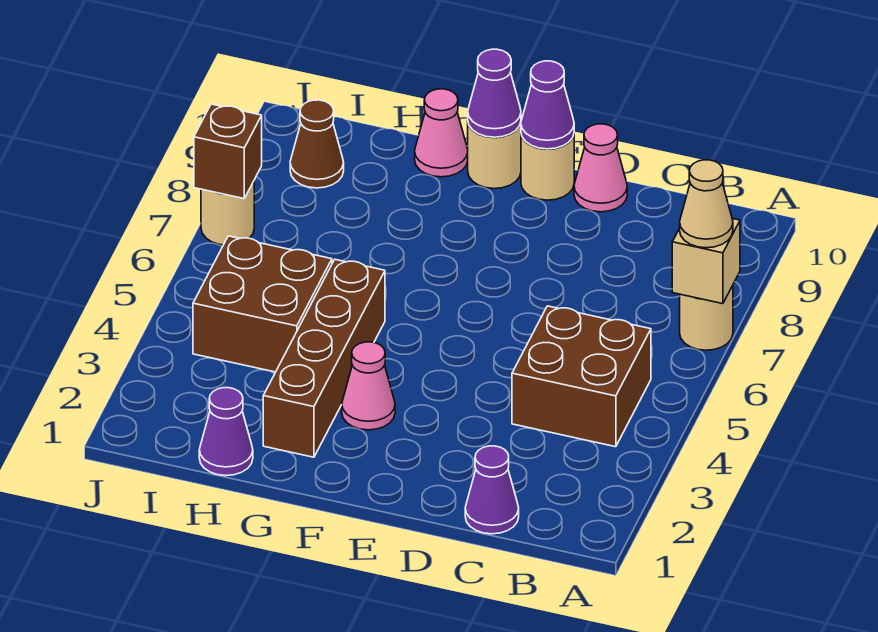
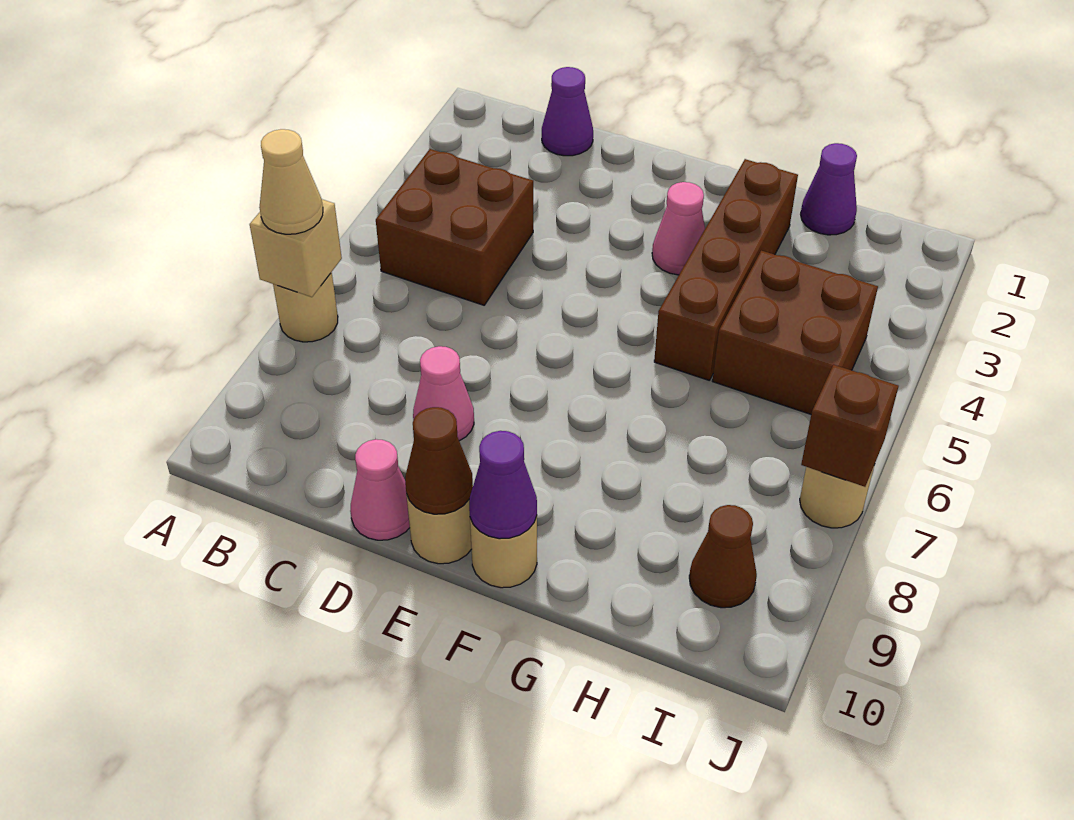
purple cone E10 level 2 -> brown cone E10 level 2
pink cone G10 level 1 -> pink cone D8 level 1

